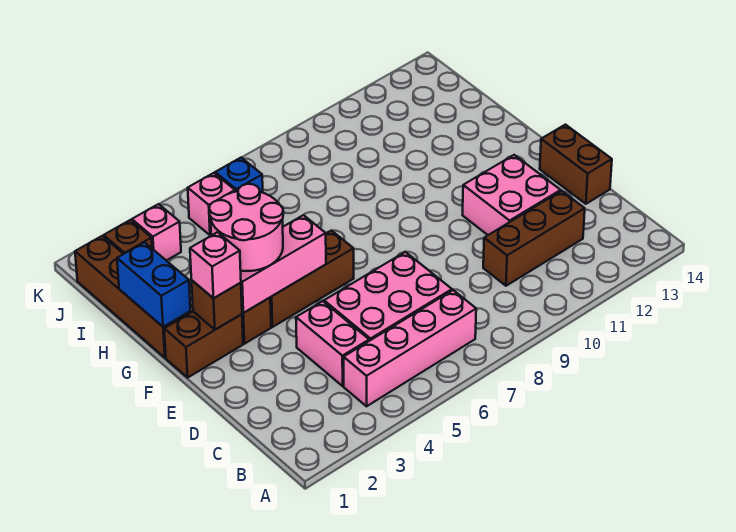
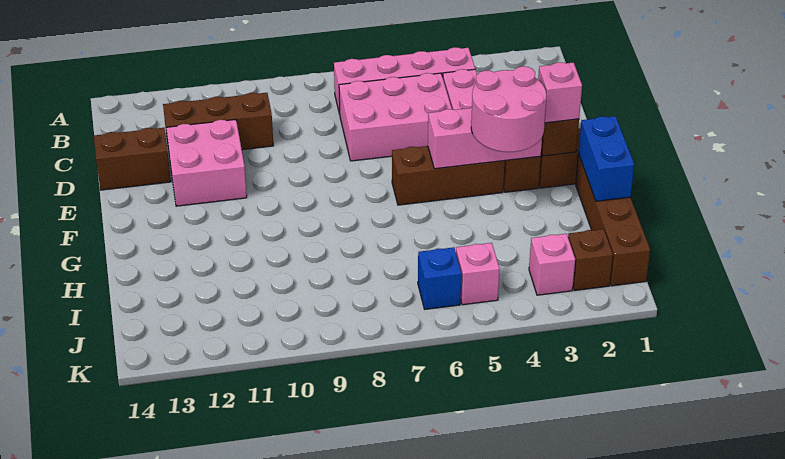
brown brick D14:E14 level 1 -> brown brick D13:D14 level 1

